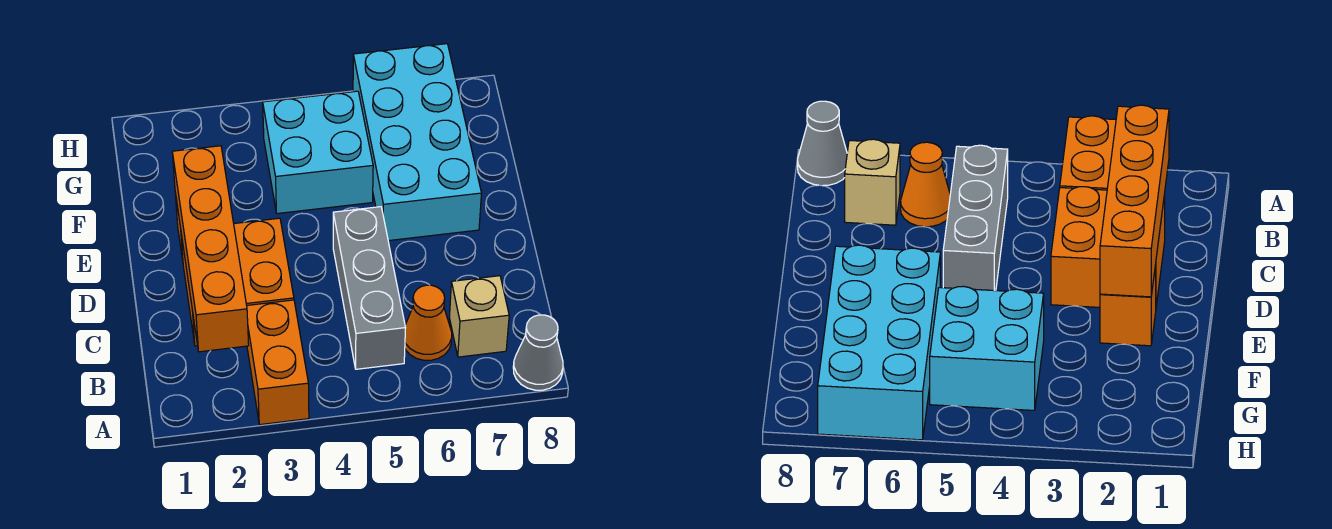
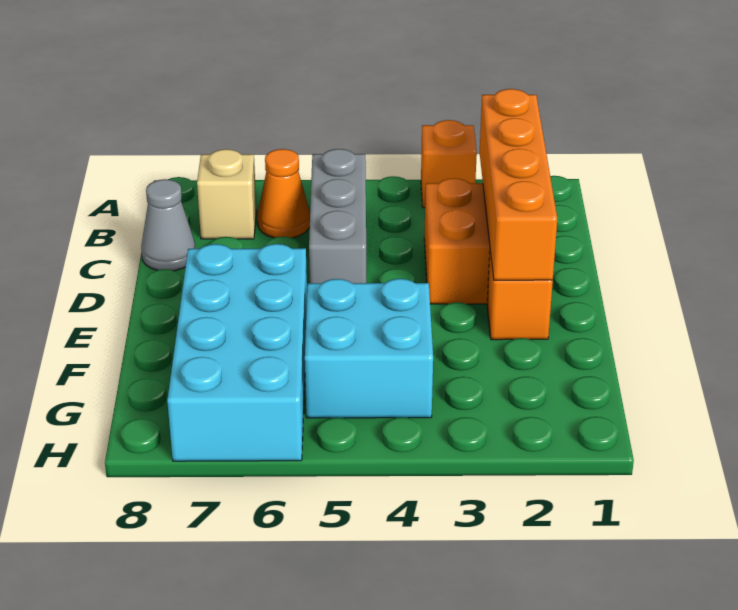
orange brick A3:B3 level 1 -> orange brick A3 level 1
grey cone A8 level 1 -> grey cone C8 level 1

